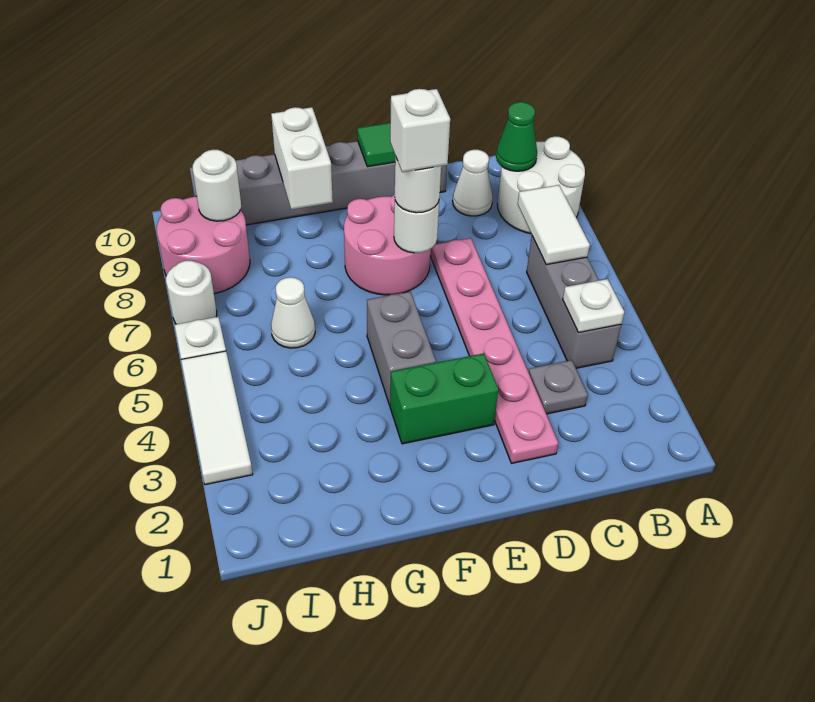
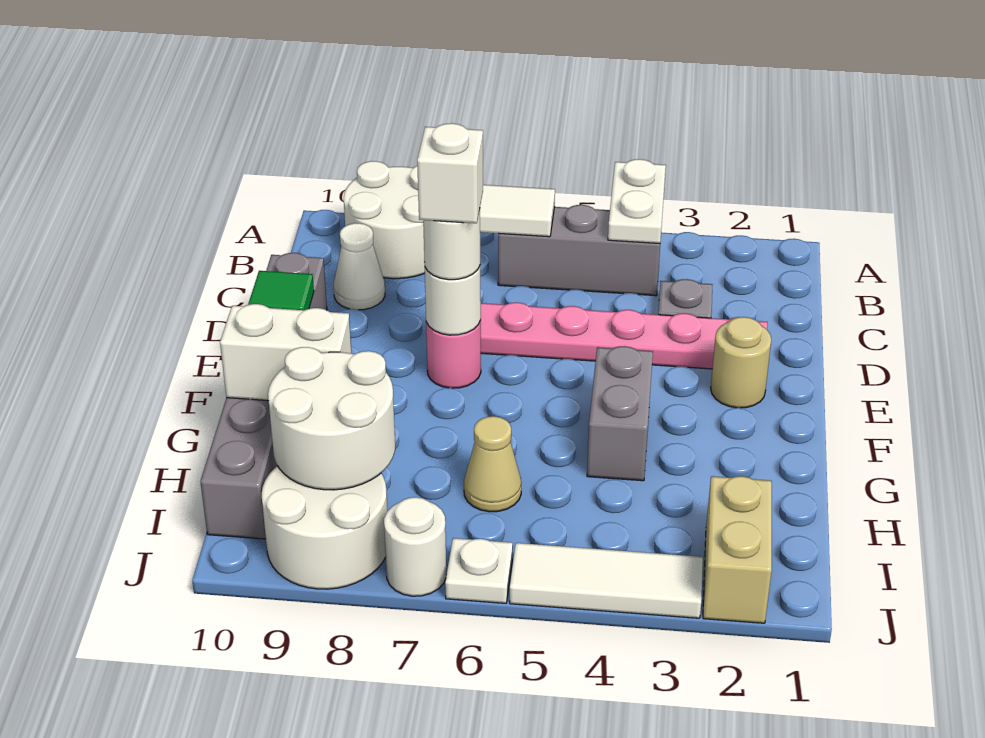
white plate B4 level 2 -> white plate A4:B4 level 2
green cone B9 level 2 -> none
none -> tan round brick E2 level 1
green brick E3:F3 level 1 -> none
pink round brick E7:F8 level 1 -> pink round brick E7 level 1
grey brick F4:F5 level 1 -> grey brick F4:G4 level 1
white cone H6 level 1 -> tan cone H6 level 1
none -> tan brick I2:J2 level 1
pink round brick I8:J9 level 1 -> white round brick I8:J9 level 1
white round brick I9 level 2 -> white round brick H8:I9 level 2

